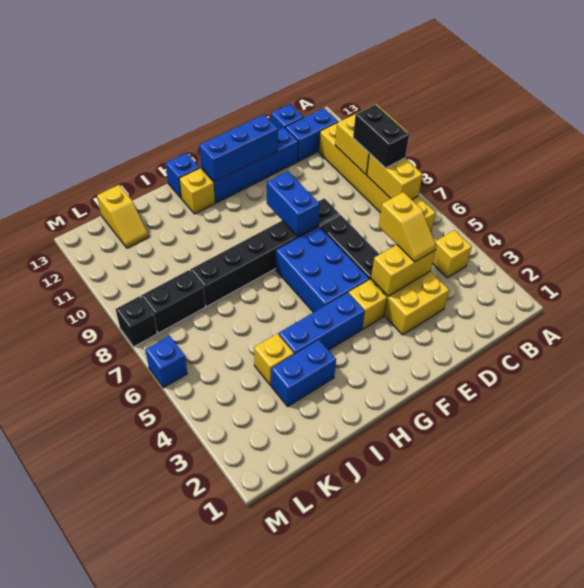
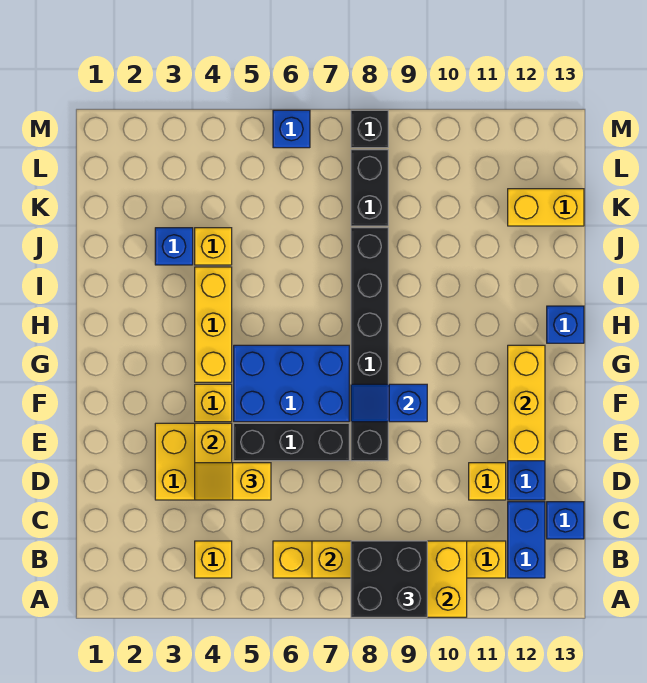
black brick B8:B9 level 3 -> black brick A8:B9 level 3
blue brick E12:G12 level 2 -> yellow brick E12:G12 level 2
blue brick F8:F9 level 2 -> blue slope F8:F9 level 2 top 9
blue brick G4:I4 level 1 -> yellow brick G4:I4 level 1
yellow brick H12 level 1 -> yellow brick D11 level 1
blue brick I3:J3 level 1 -> blue brick J3 level 1
yellow slope K12:K13 level 1 top 13 -> yellow brick K12:K13 level 1

